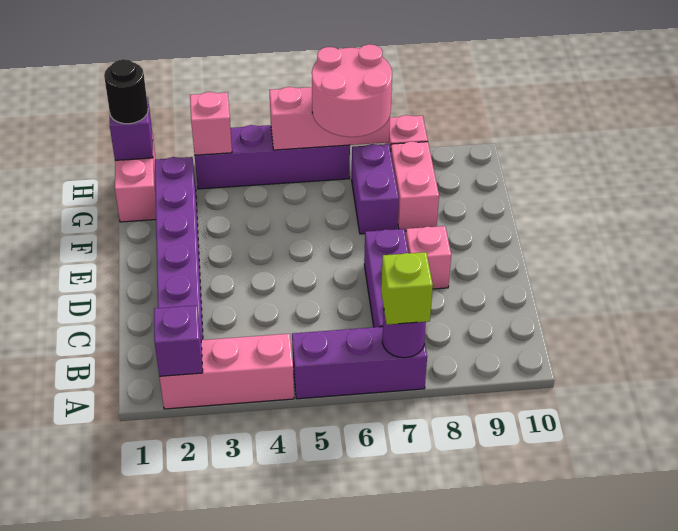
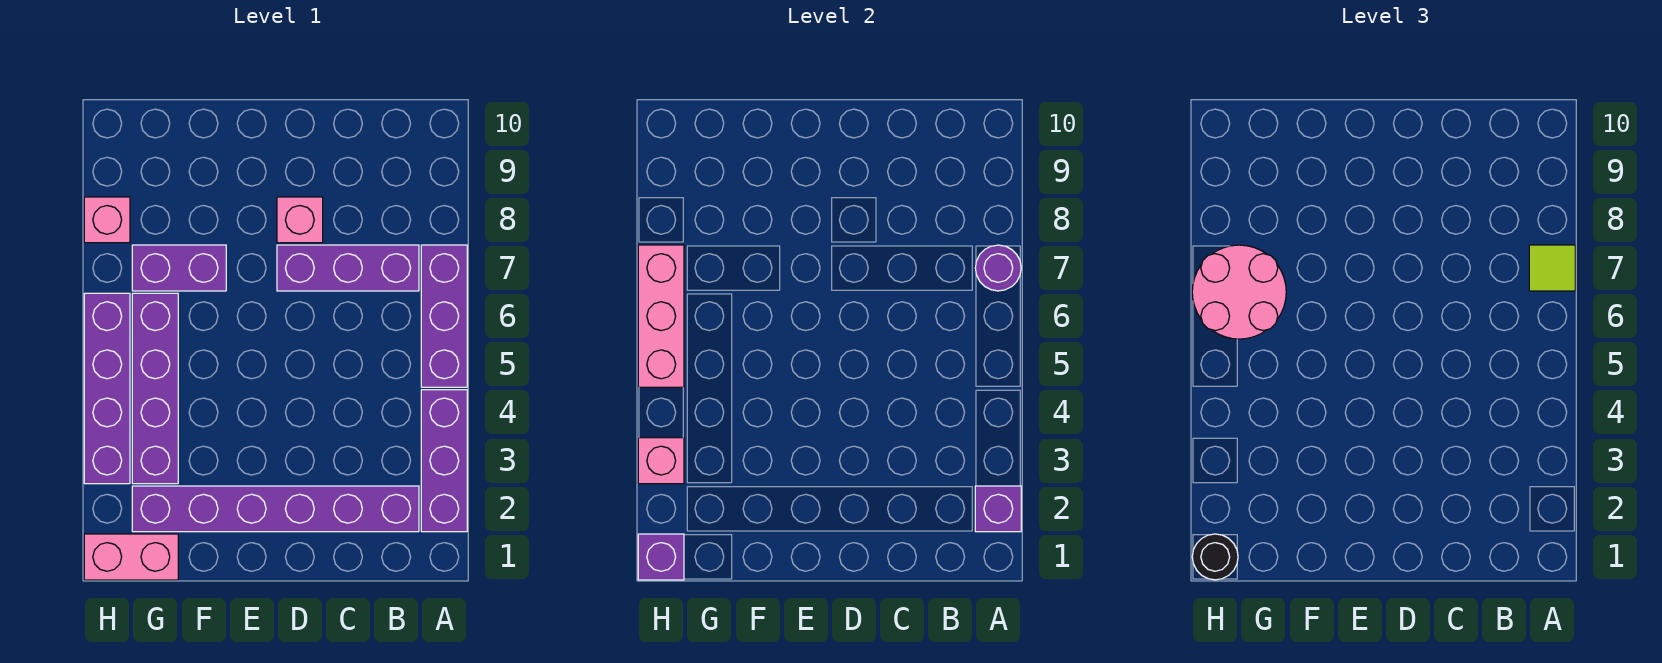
pink brick A2:A4 level 1 -> purple brick A2:A4 level 1
lime brick A7 level 3 -> lime tile A7 level 3
pink brick F8:G8 level 1 -> none
none -> purple brick G3:G6 level 1

